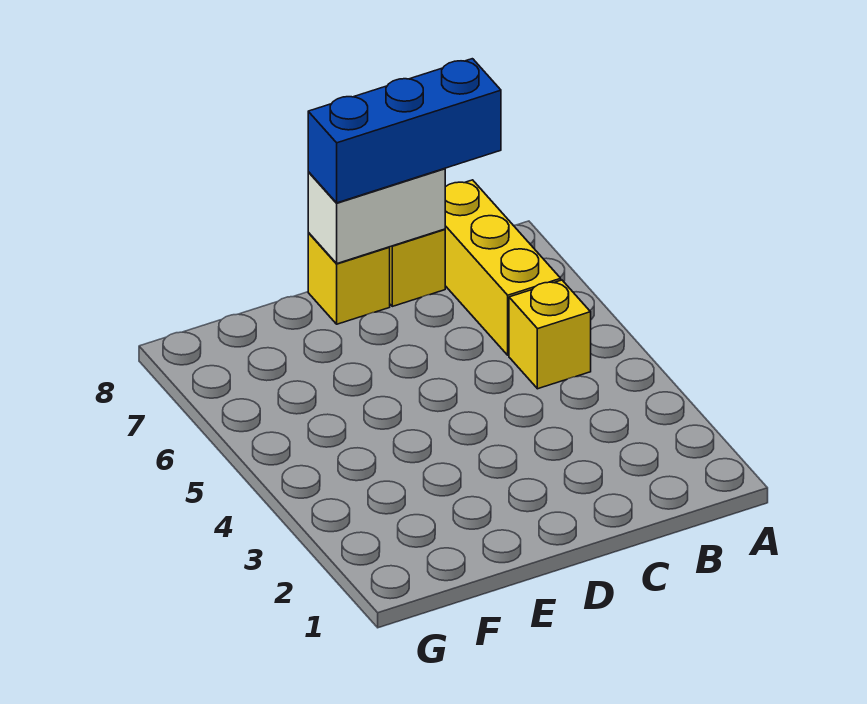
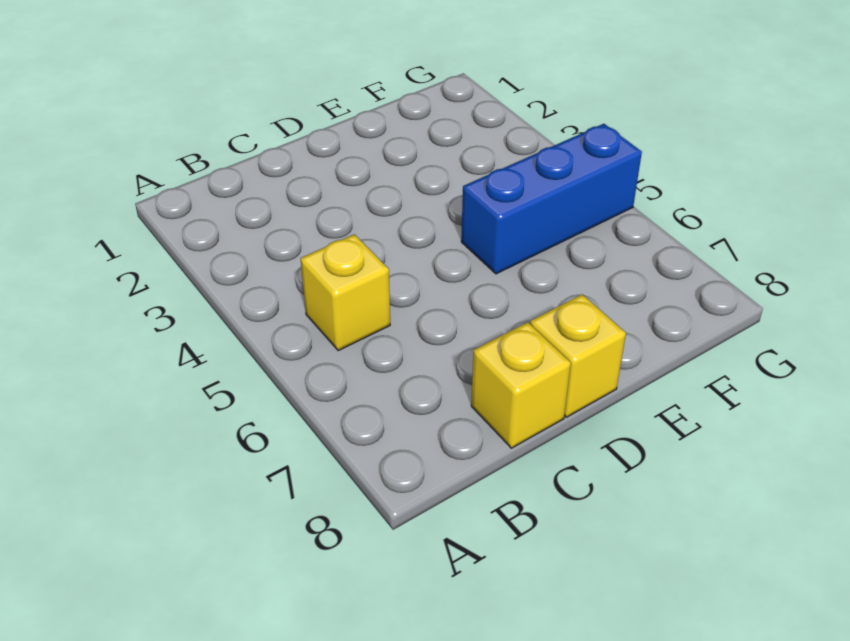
yellow brick B6:B8 level 1 -> none
blue brick B8:D8 level 3 -> blue brick E5:G5 level 1
white brick C8:D8 level 2 -> none

